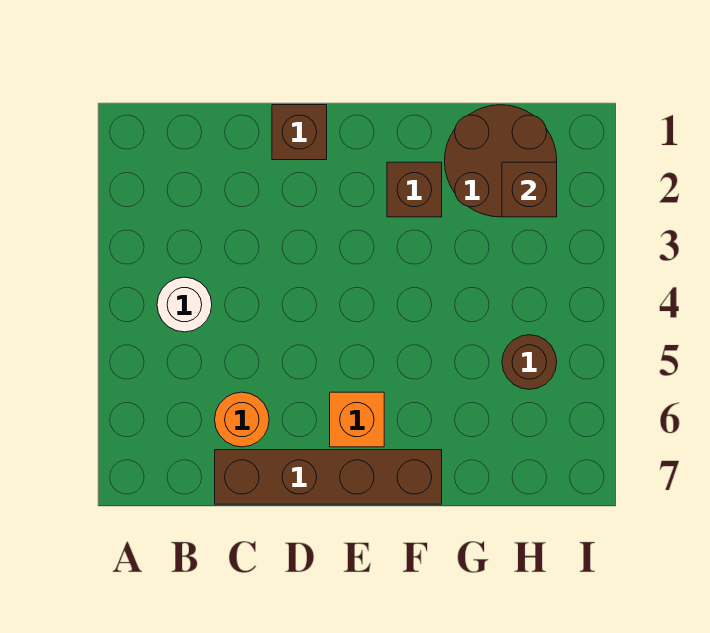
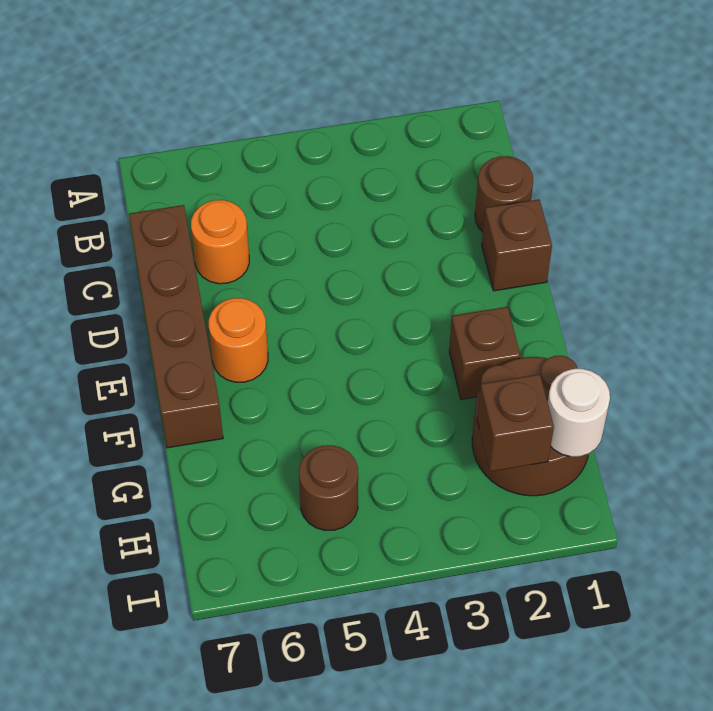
white round brick B4 level 1 -> white round brick H1 level 2
none -> brown round brick C1 level 1
orange brick E6 level 1 -> orange round brick E6 level 1

